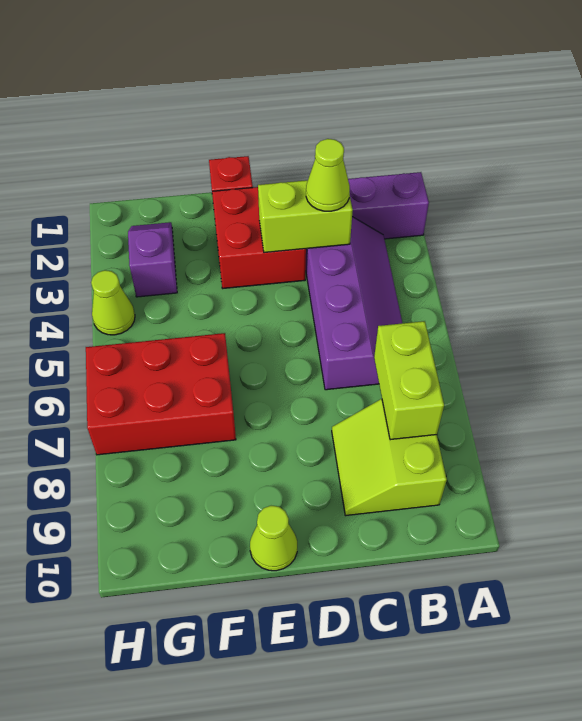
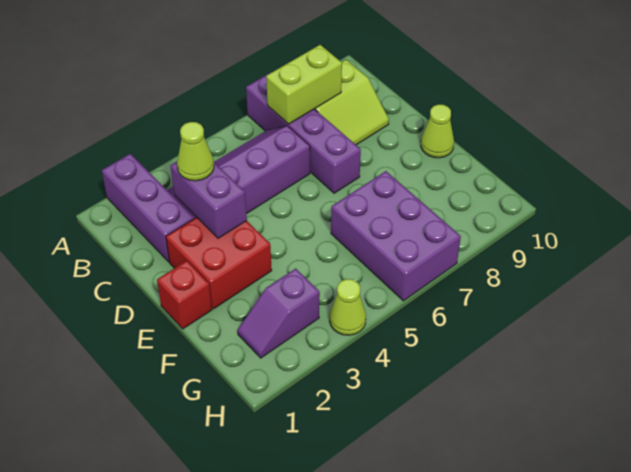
none -> purple brick A7:D7 level 1
lime brick C3:D3 level 2 -> purple brick C3:D3 level 2
red brick F6:H7 level 1 -> purple brick F6:H7 level 1

